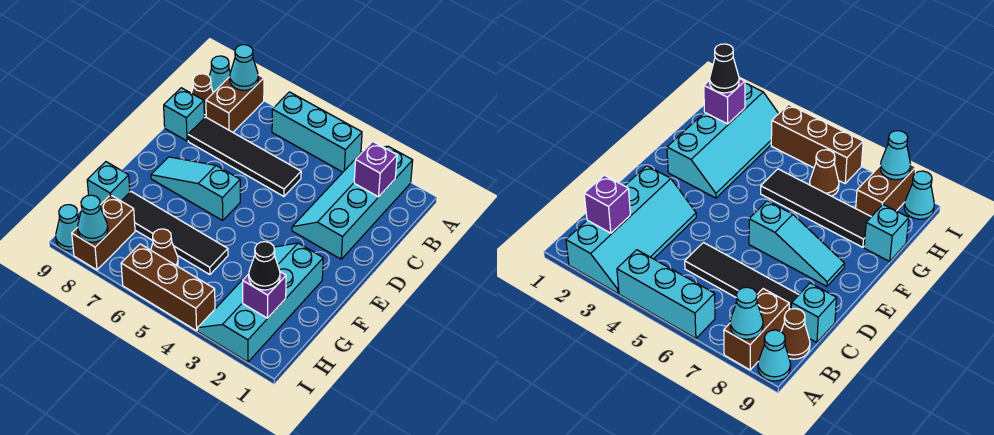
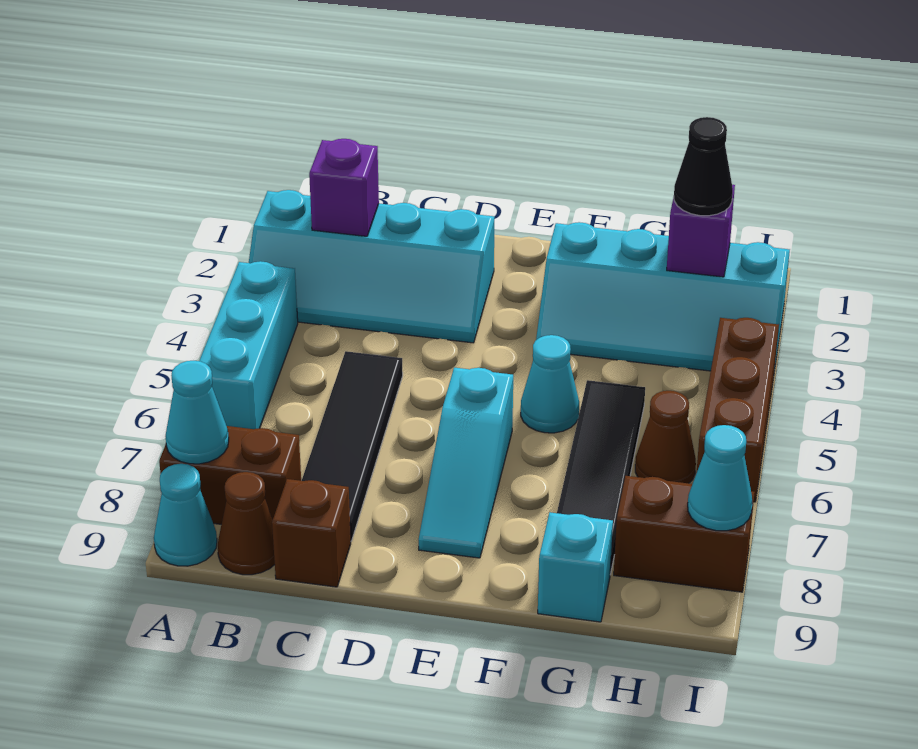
cyan brick C9 level 1 -> brown brick C9 level 1
cyan cone I9 level 1 -> cyan cone F5 level 1

